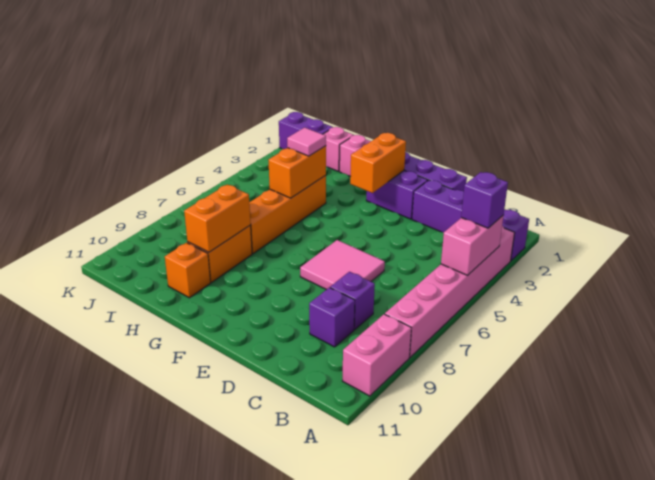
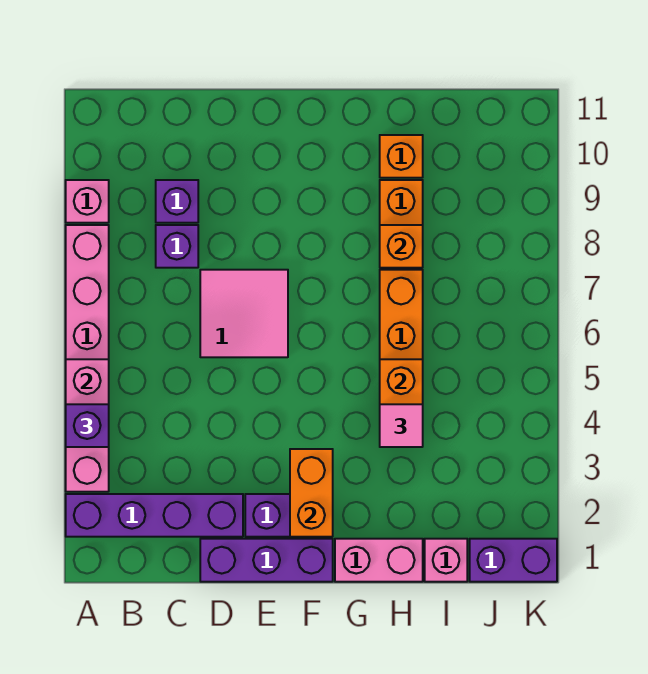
pink brick A9:A10 level 1 -> pink brick A9 level 1
orange brick H8:H9 level 2 -> orange brick H8 level 2

